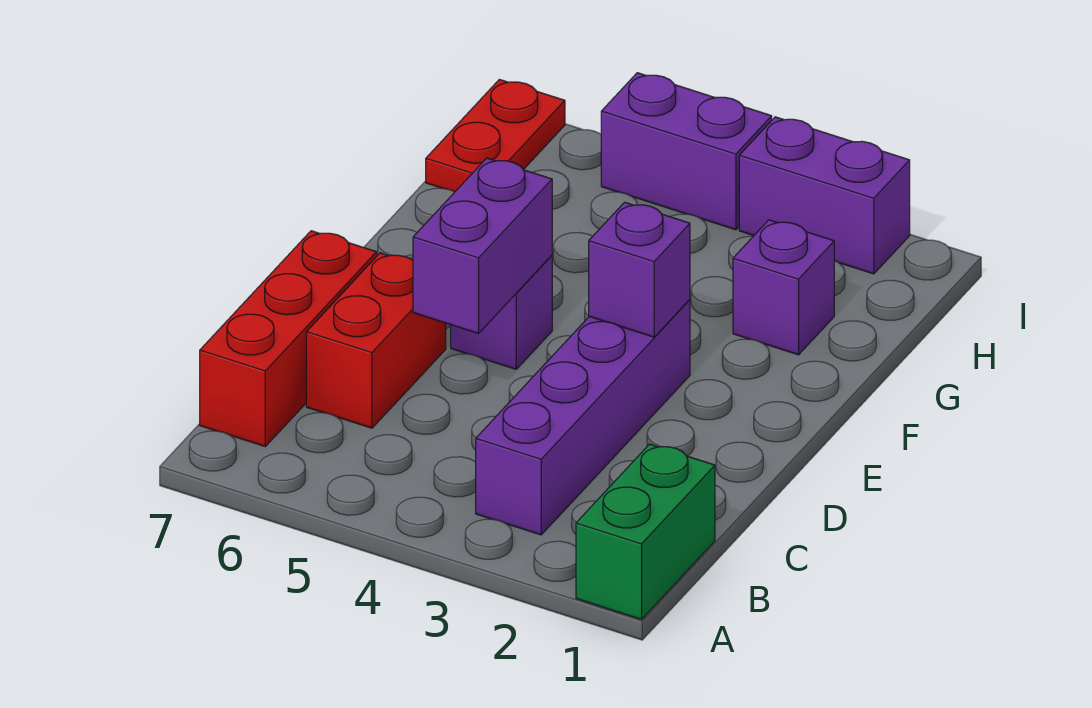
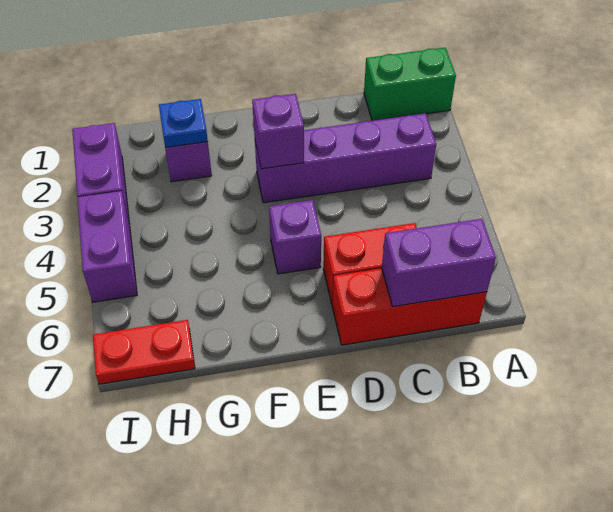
purple brick D5:E5 level 2 -> purple brick B7:C7 level 2
none -> blue plate G2 level 2

